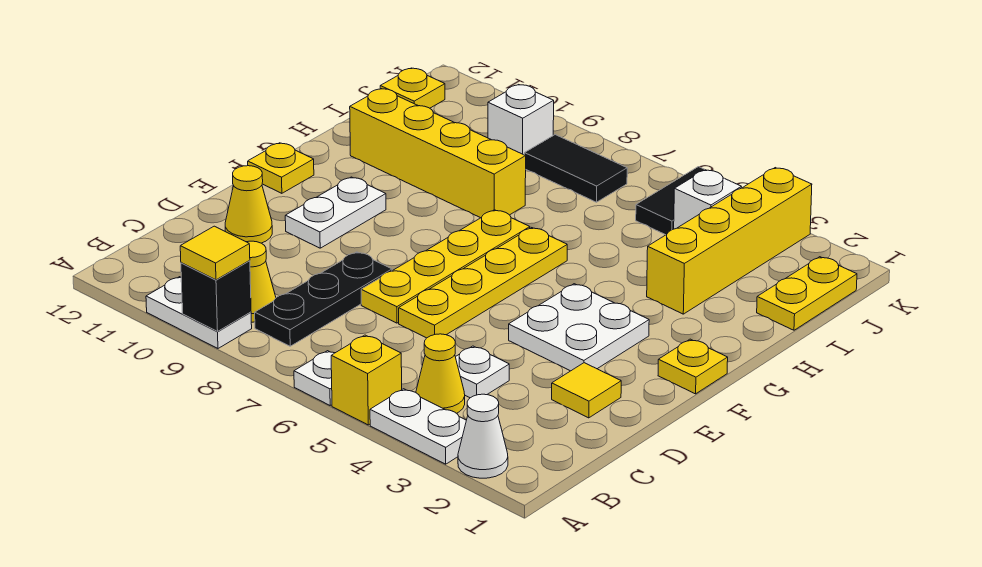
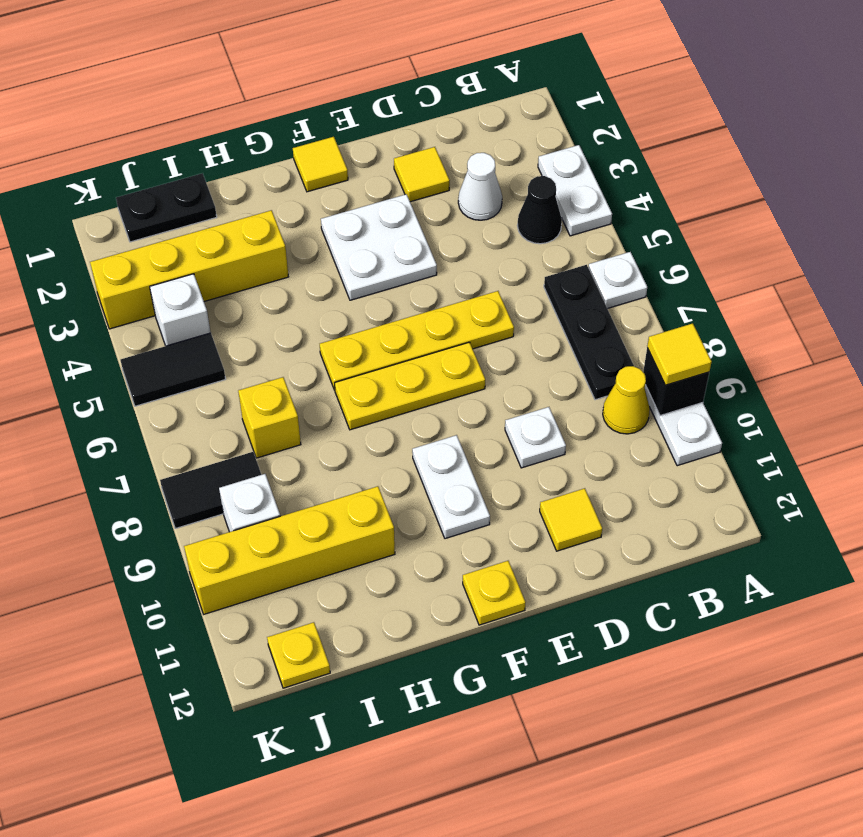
white cone A2 level 1 -> white cone C3 level 1
yellow brick A5 level 1 -> yellow brick I7 level 1
yellow cone B4 level 1 -> black cone B4 level 1
black plate B8:D8 level 1 -> black plate B6:B8 level 1
white plate C4 level 1 -> white plate D9 level 1
yellow plate D7:G7 level 1 -> yellow plate E7:G7 level 1
yellow cone D11 level 1 -> yellow tile D11 level 1
white plate E10:F10 level 1 -> white plate F9:F10 level 1
yellow plate F1 level 1 -> yellow tile F1 level 1
yellow brick H8:H11 level 1 -> yellow brick H10:K10 level 1
yellow plate I1:J1 level 1 -> black plate I1:J1 level 1
black tile J7:J8 level 1 -> black tile J8:K8 level 1

